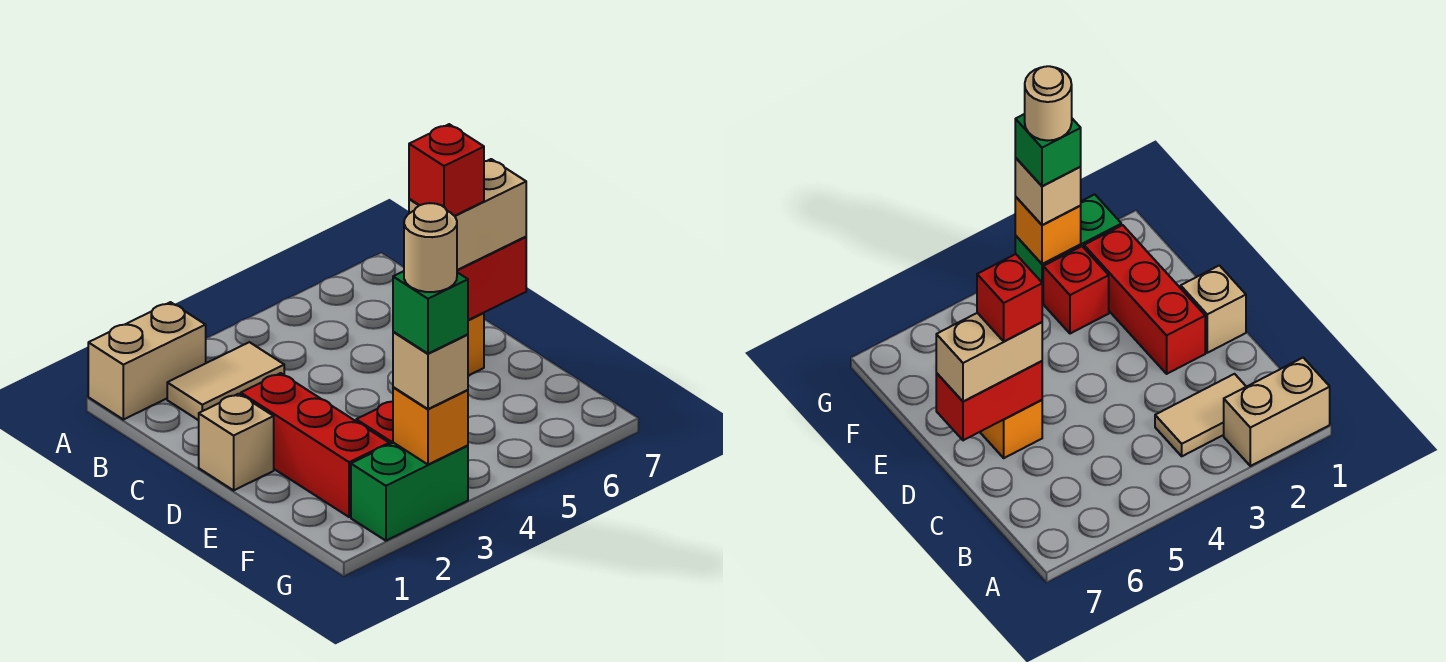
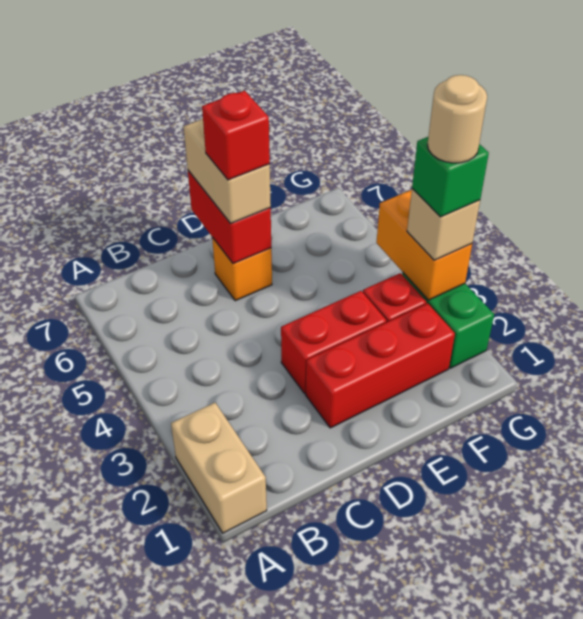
tan tile B2:B3 level 1 -> none
tan brick D1 level 1 -> none
none -> red brick D3:E3 level 1
orange brick G3 level 2 -> orange brick G3:G4 level 2

